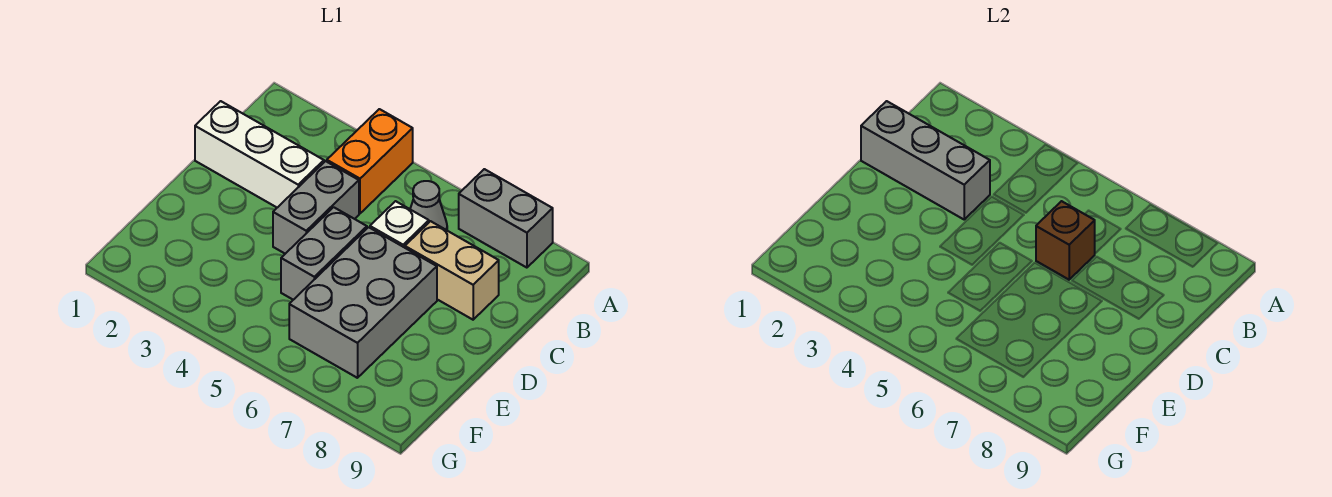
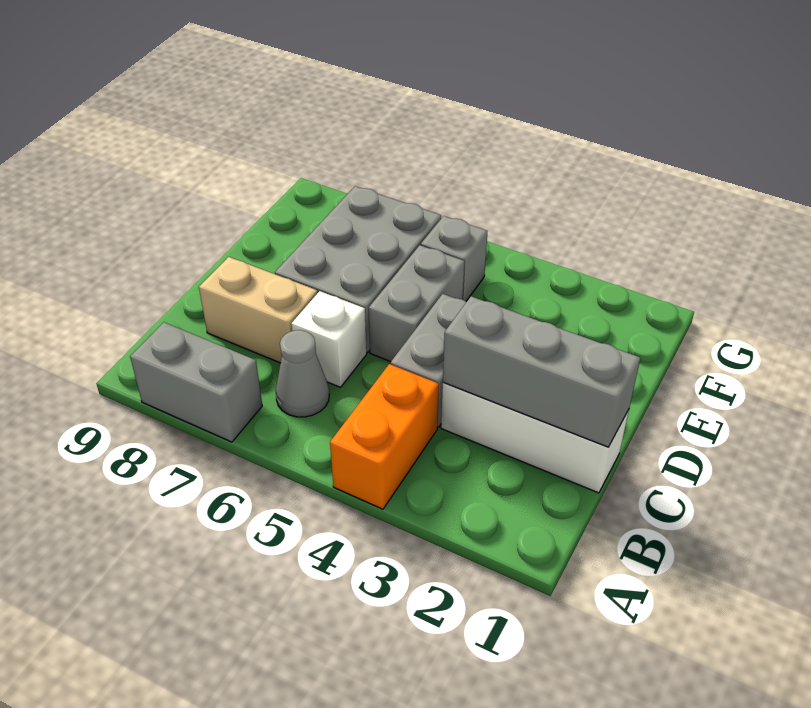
brown brick C6 level 2 -> none
none -> grey brick F5 level 1

